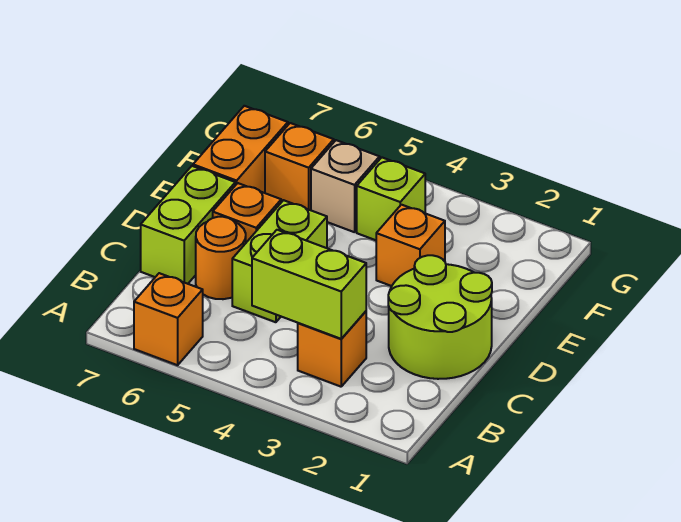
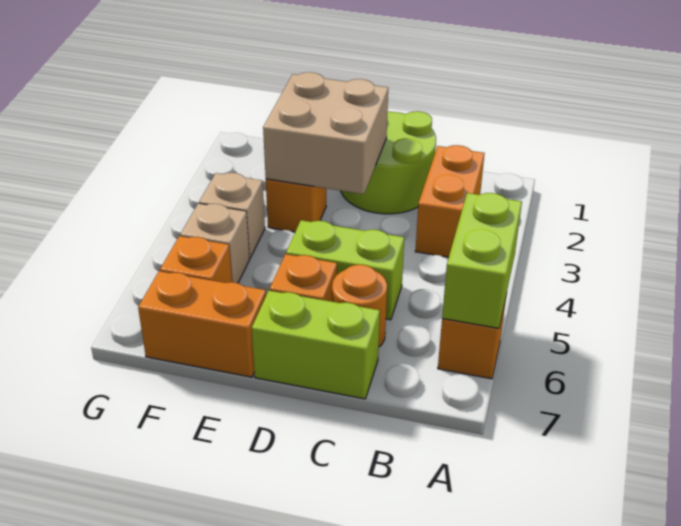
orange brick B3 level 1 -> orange brick B2:B3 level 1
lime brick B3:B4 level 2 -> lime brick A5:A6 level 2
none -> tan brick D2:E3 level 2
lime brick F4 level 1 -> tan brick F4 level 1

